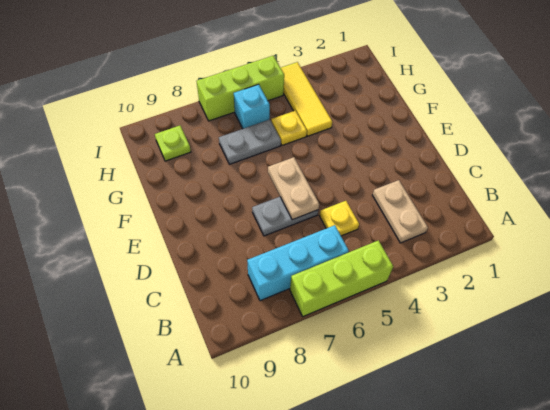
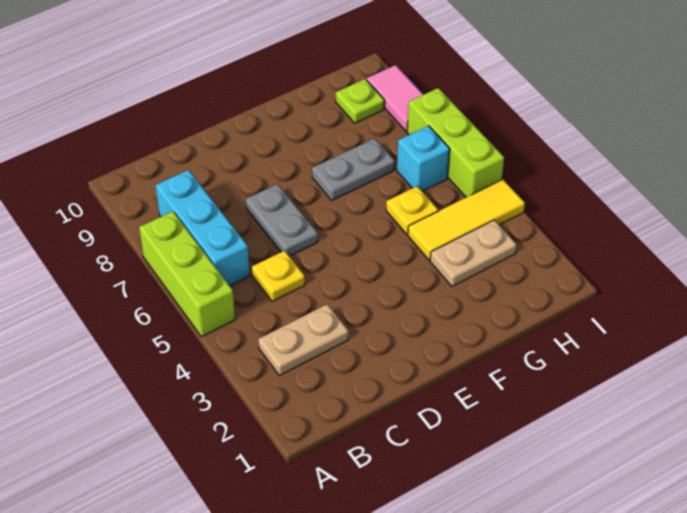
tan plate D6:E6 level 2 -> tan plate G3:H3 level 1
grey plate G6:G7 level 1 -> grey plate F7:G7 level 1
none -> pink tile I8:I9 level 1

